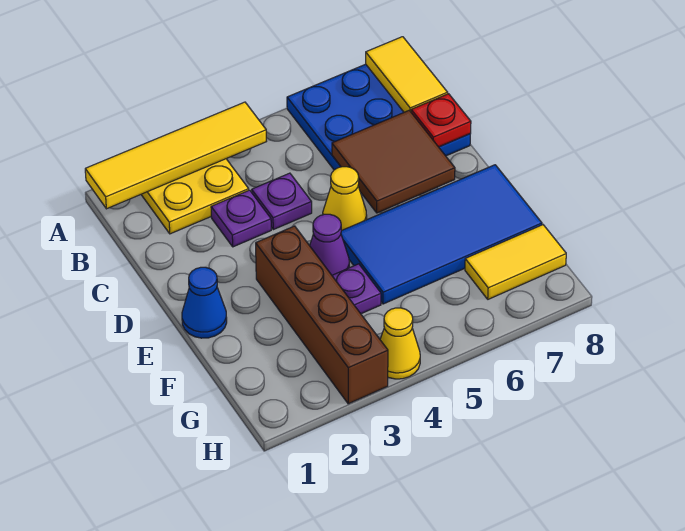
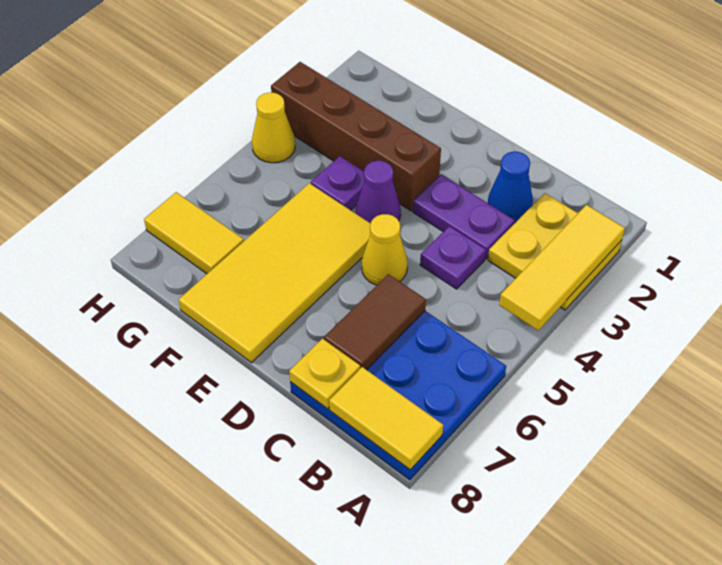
yellow tile A1:A4 level 2 -> yellow tile A2:A4 level 2
purple plate C3 level 1 -> purple plate C3:D3 level 1
brown tile C6:D7 level 2 -> brown tile C6:C7 level 2
red plate C8 level 2 -> yellow plate C8 level 2
blue cone E1 level 1 -> blue cone C2 level 1
blue tile E5:F8 level 1 -> yellow tile E5:F8 level 1
yellow tile G7:G8 level 1 -> yellow tile G7:H7 level 1

